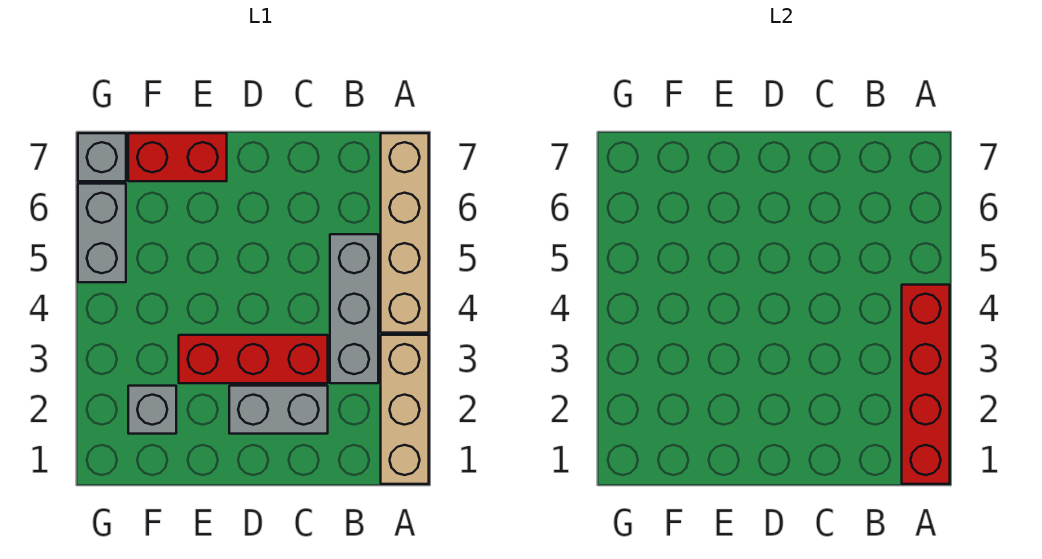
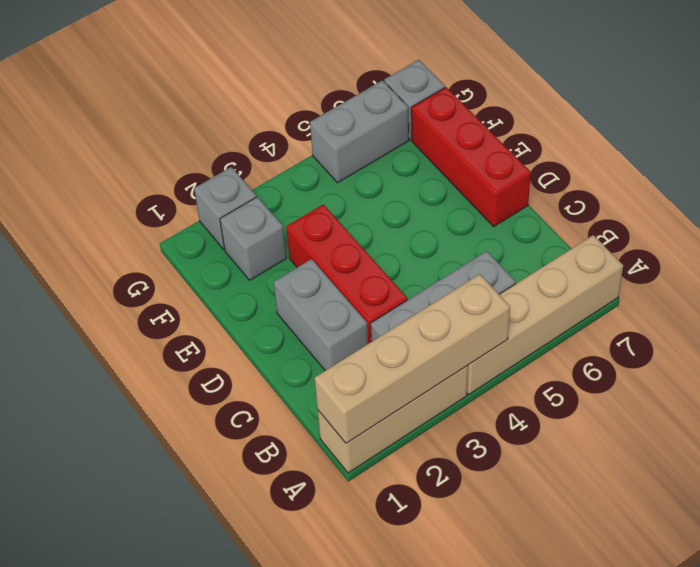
red brick A1:A4 level 2 -> tan brick A1:A4 level 2
red brick E7:F7 level 1 -> red brick D7:F7 level 1
none -> grey brick G2 level 1

